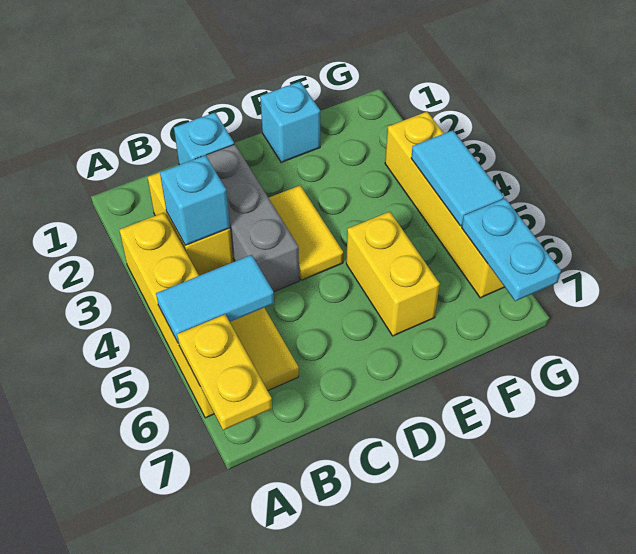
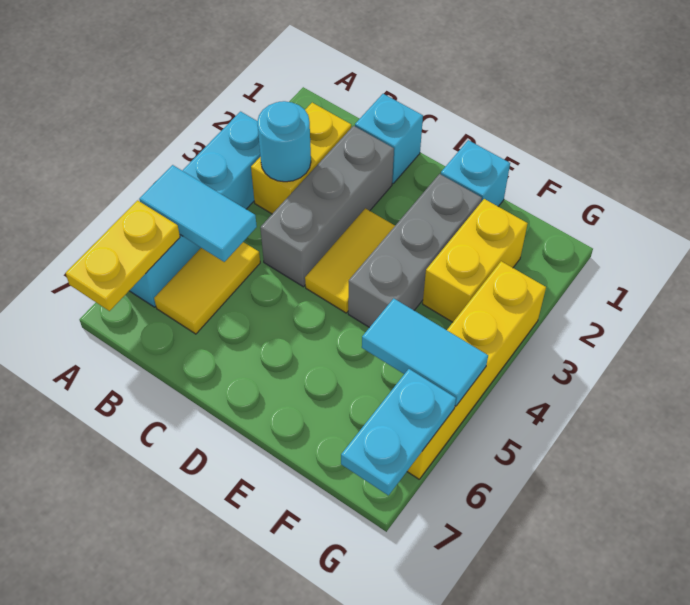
yellow brick A3:A6 level 1 -> cyan brick A3:A6 level 1
cyan brick B3 level 2 -> cyan round brick B3 level 2
none -> grey brick E2:E4 level 1
yellow brick E5:E6 level 1 -> yellow brick F2:F3 level 1
cyan tile G4:G5 level 2 -> cyan tile F5:G5 level 2

